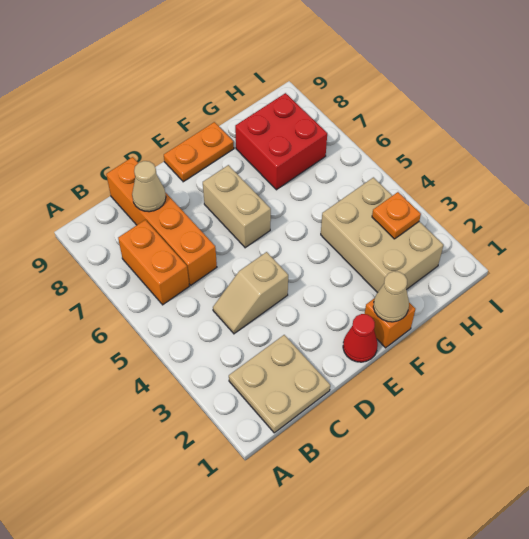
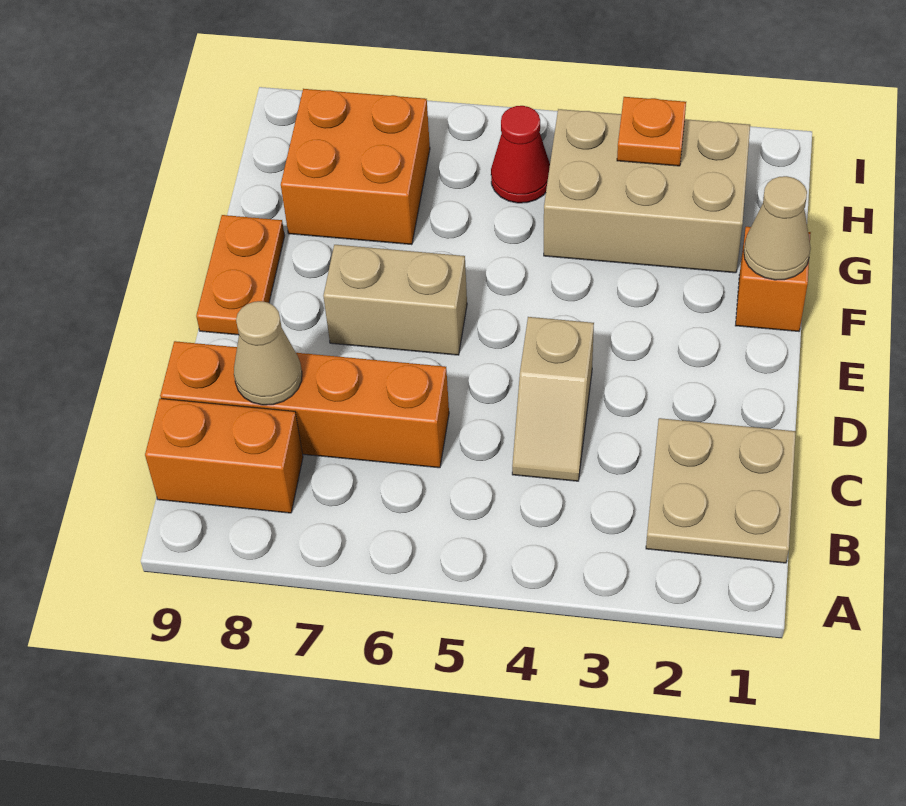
orange brick B6:B7 level 1 -> orange brick B8:B9 level 1
red cone E1 level 1 -> red cone H5 level 1
red brick G7:H8 level 1 -> orange brick G7:H8 level 1

